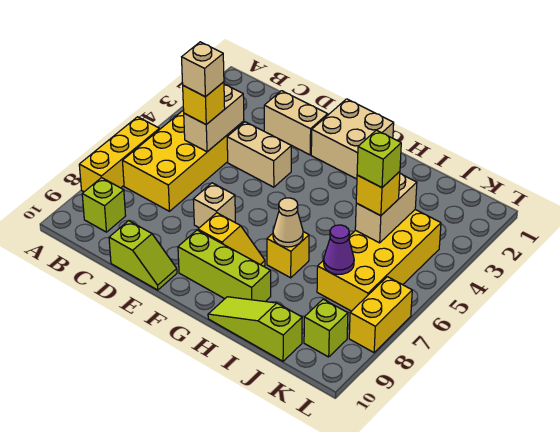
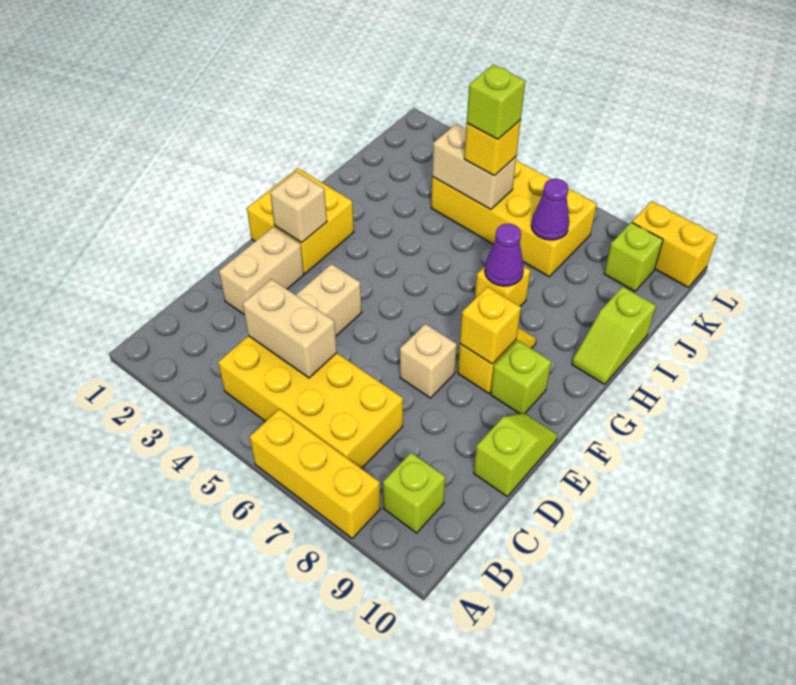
yellow brick C5 level 3 -> yellow brick F8 level 2
tan brick C5 level 4 -> tan brick F2 level 2
tan brick F1:G2 level 1 -> yellow brick F1:G2 level 1
lime brick F9:H9 level 1 -> lime brick F9 level 1
tan cone H7 level 2 -> purple cone H7 level 2
lime slope H10:J10 level 1 top J -> lime slope H10:I10 level 1 top I
yellow brick L7:L8 level 1 -> yellow brick L9:L10 level 1

